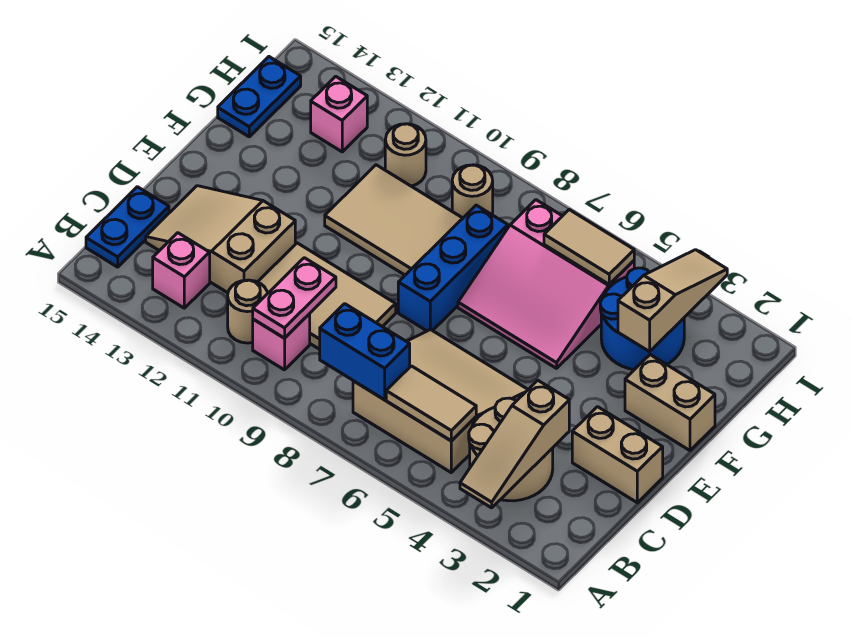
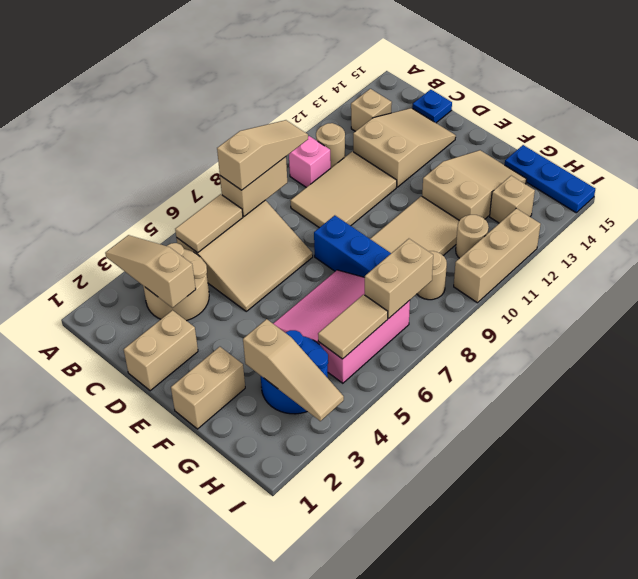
blue brick B7:B8 level 2 -> tan brick B7:B8 level 2
none -> tan slope B7:B9 level 3 top 7
pink plate B10:C10 level 2 -> none
pink brick B13 level 1 -> tan brick B13 level 1
blue plate B15:C15 level 1 -> blue plate C15 level 1
none -> tan slope F12:G14 level 1 top 12
blue plate G15:H15 level 1 -> blue plate G15:I15 level 1
none -> tan brick H7:H8 level 2
pink brick H13 level 1 -> tan brick H13 level 1
none -> tan brick I10:I12 level 1

